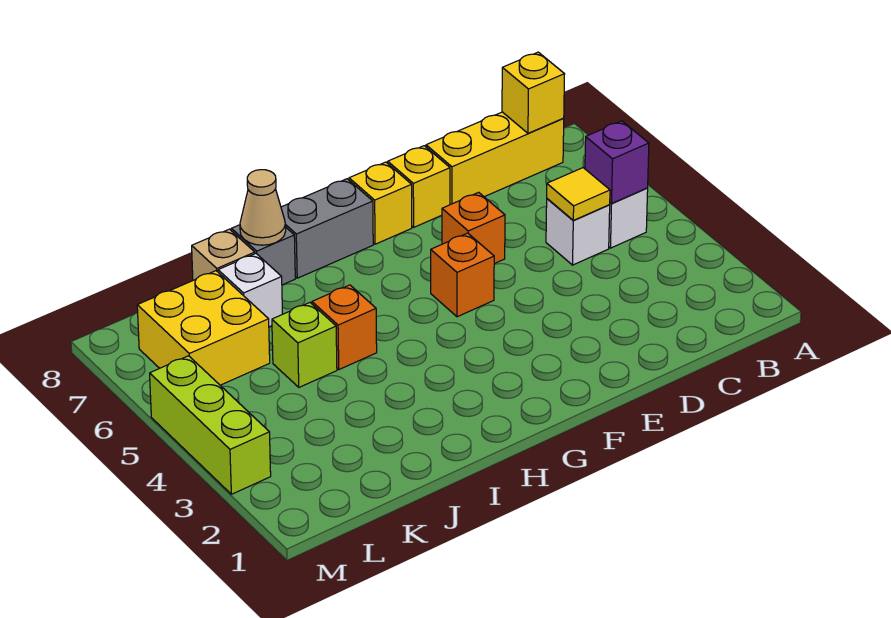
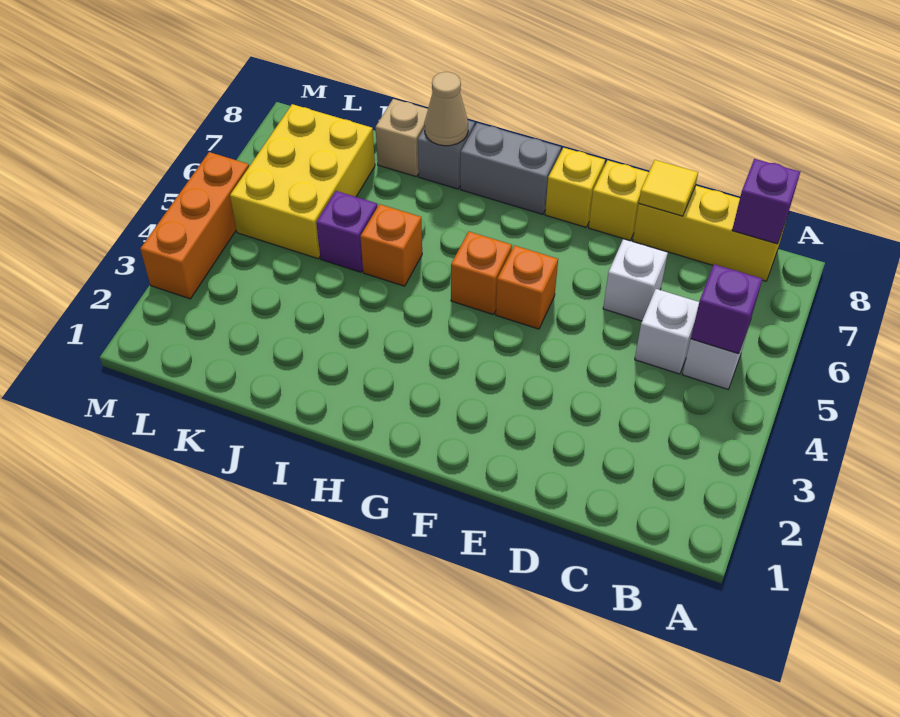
yellow brick B8 level 2 -> purple brick B8 level 2
yellow tile C5 level 2 -> yellow tile D8 level 2
orange brick E6 level 1 -> orange brick G5 level 1
lime brick J5 level 1 -> purple brick J5 level 1
white brick J7 level 1 -> white brick D6 level 1
yellow brick K6:L7 level 1 -> yellow brick K5:L7 level 1
lime brick M3:M5 level 1 -> orange brick M3:M5 level 1

